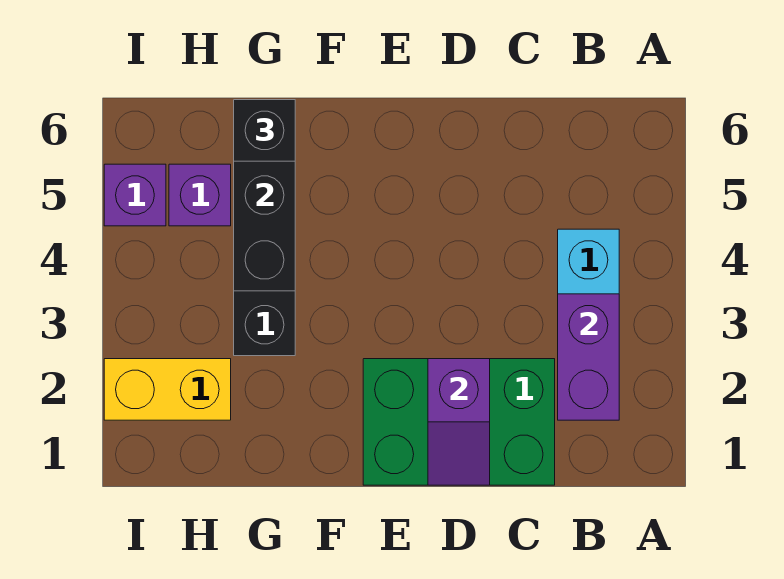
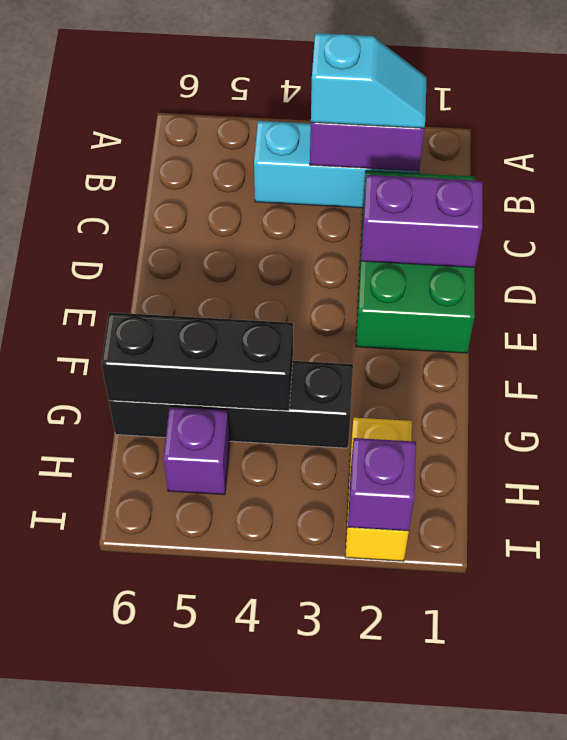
none -> cyan slope B2:B3 level 3 top 3
purple slope D1:D2 level 2 top 2 -> purple brick D1:D2 level 2
black brick G6 level 3 -> none
purple brick I5 level 1 -> purple brick I2 level 2

